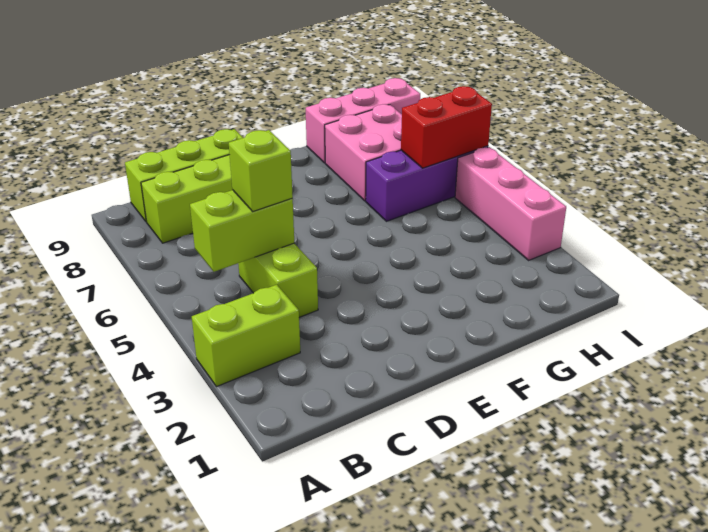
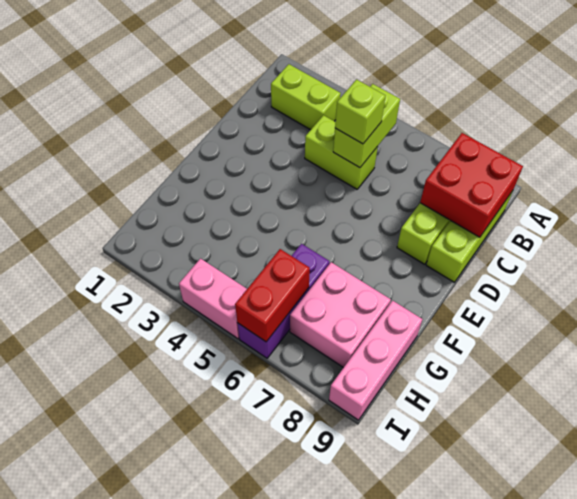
lime brick A3:B3 level 1 -> lime brick B2:B3 level 1
none -> red brick B8:C9 level 2
pink brick I3:I5 level 1 -> pink brick I4:I5 level 1

